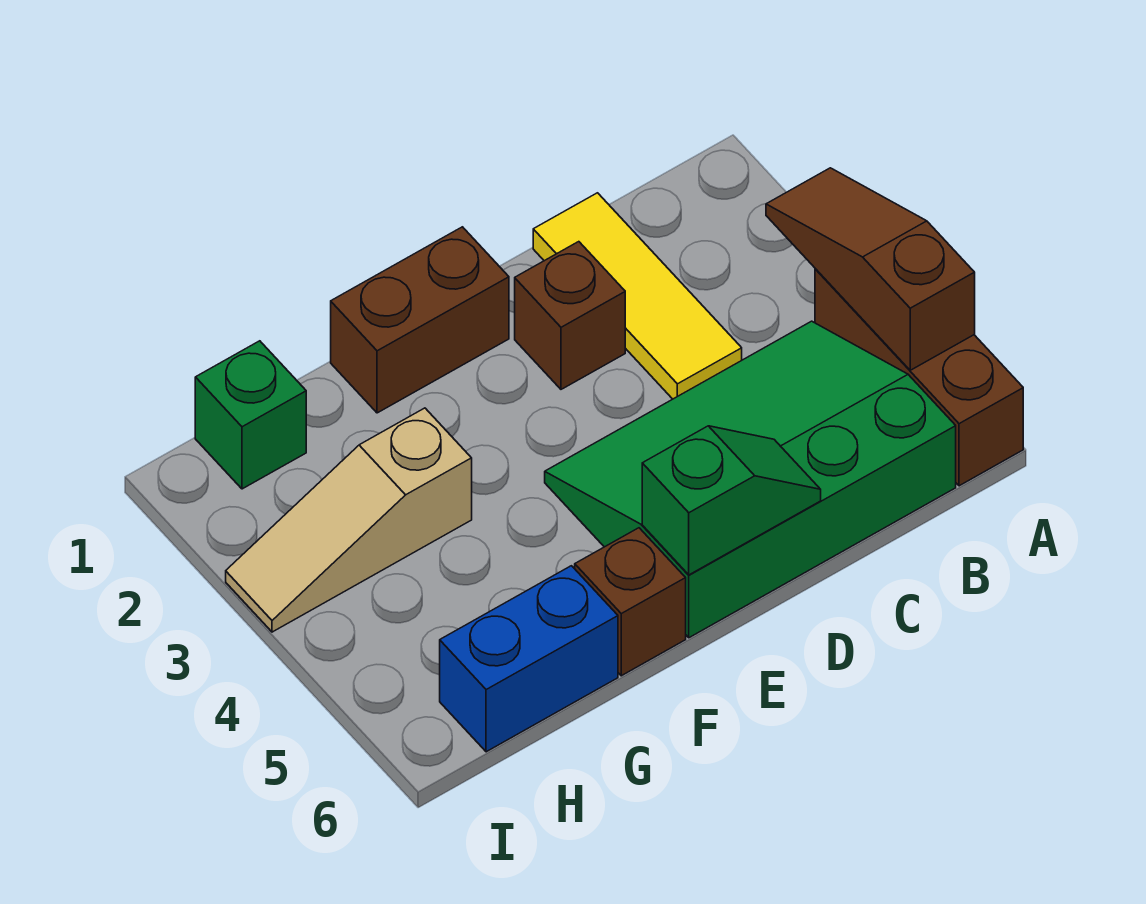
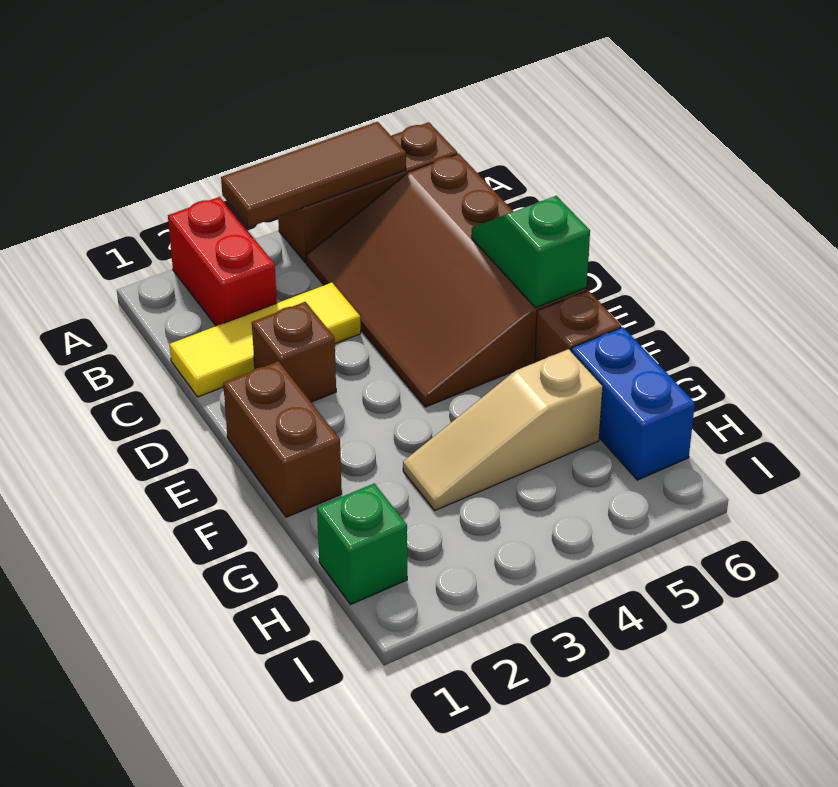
none -> red brick A2:B2 level 1
brown slope A3:A5 level 2 top 5 -> brown tile A3:A5 level 2
green slope B4:E6 level 1 top 6 -> brown slope B4:E6 level 1 top 6
tan slope G3:I3 level 1 top G -> tan slope G3:G5 level 1 top 5

